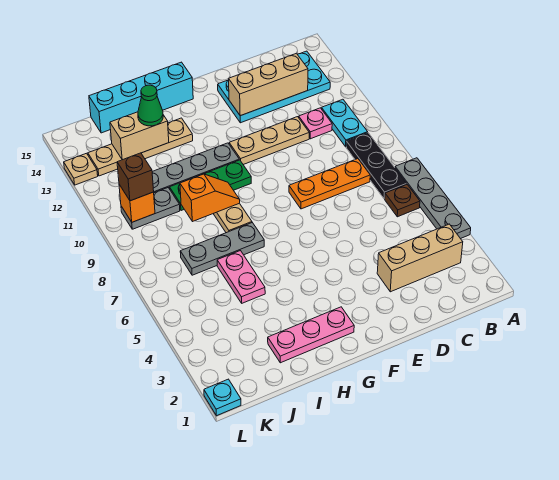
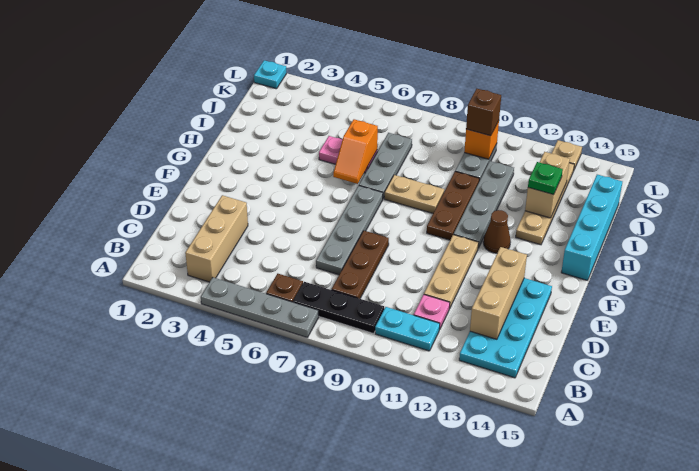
orange plate C8:E8 level 1 -> brown plate C8:E8 level 1
none -> grey plate D7:G7 level 1
pink plate G2:I2 level 1 -> none
green plate G10:I10 level 1 -> brown plate G10:I10 level 1
none -> brown cone G12 level 1
orange slope H9:I9 level 2 top I -> orange slope H6:I6 level 2 top I
green cone I13 level 3 -> green plate I13 level 3

